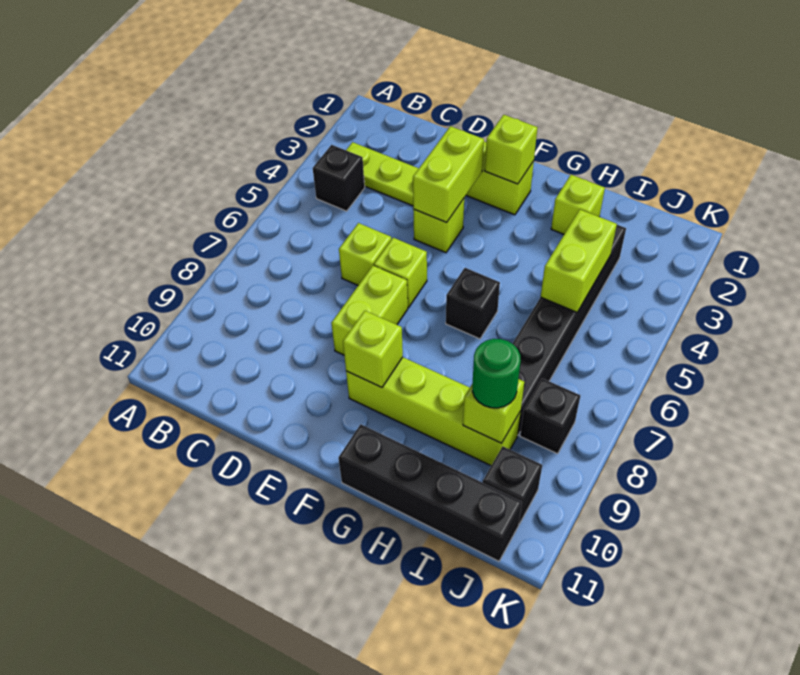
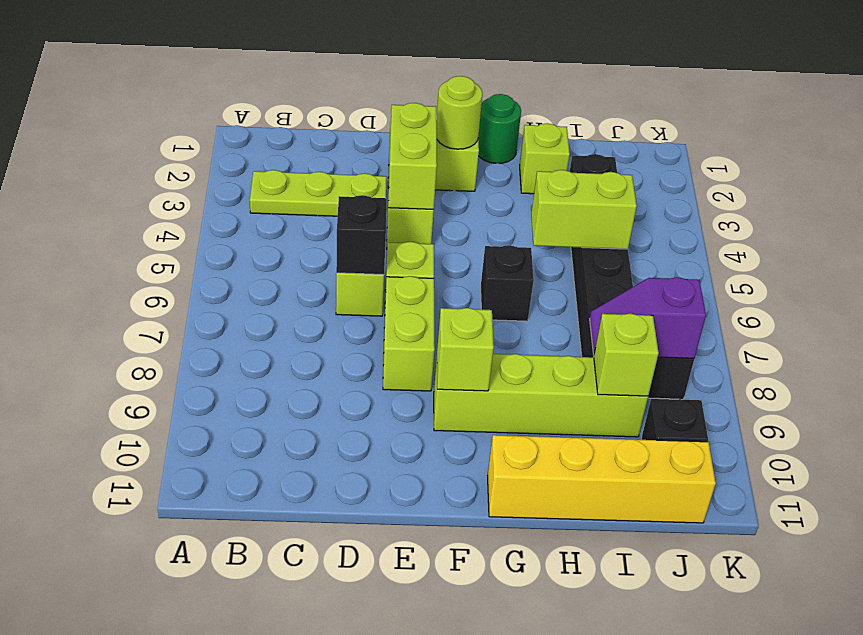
black brick B4 level 1 -> black brick D6 level 2
lime brick F2 level 2 -> lime round brick F2 level 2
black brick G11:J11 level 1 -> yellow brick G11:J11 level 1
lime brick I4:I5 level 2 -> lime brick H5:I5 level 2
none -> purple slope I8:J8 level 2 top J
green round brick I9 level 3 -> green round brick G1 level 1

